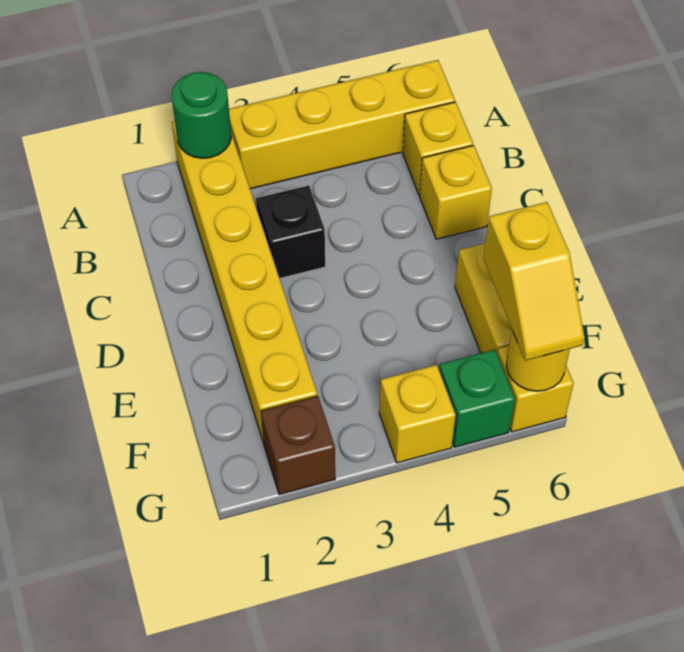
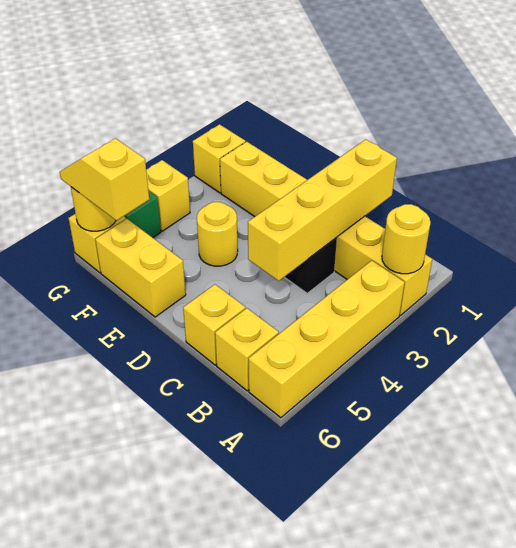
green round brick A2 level 2 -> yellow round brick A2 level 2
none -> yellow brick C1:C4 level 2
none -> yellow round brick E4 level 1
brown brick G2 level 1 -> yellow brick G2 level 1

